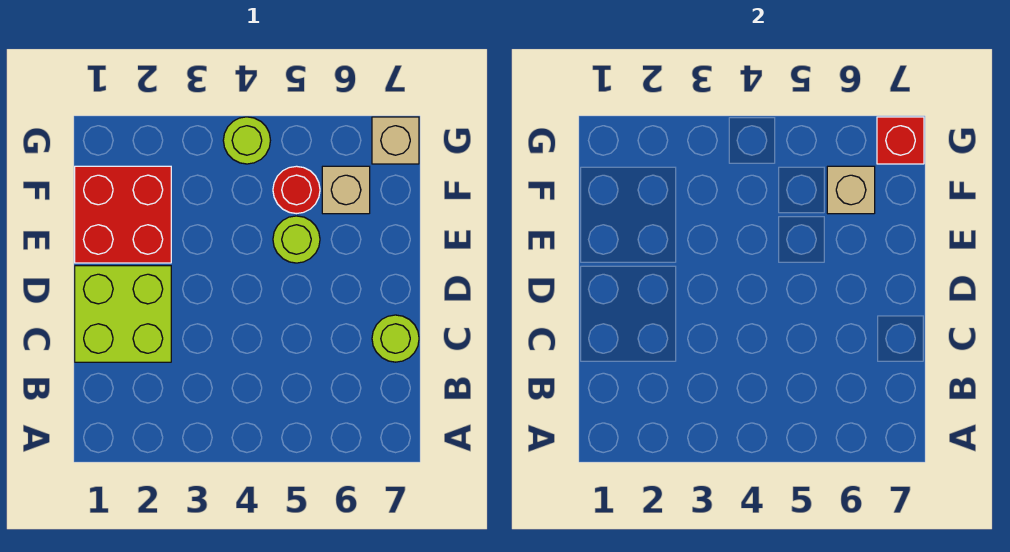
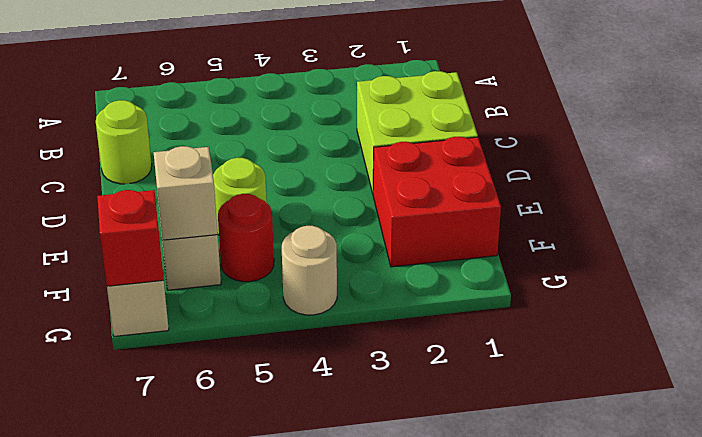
lime round brick G4 level 1 -> tan round brick G4 level 1

